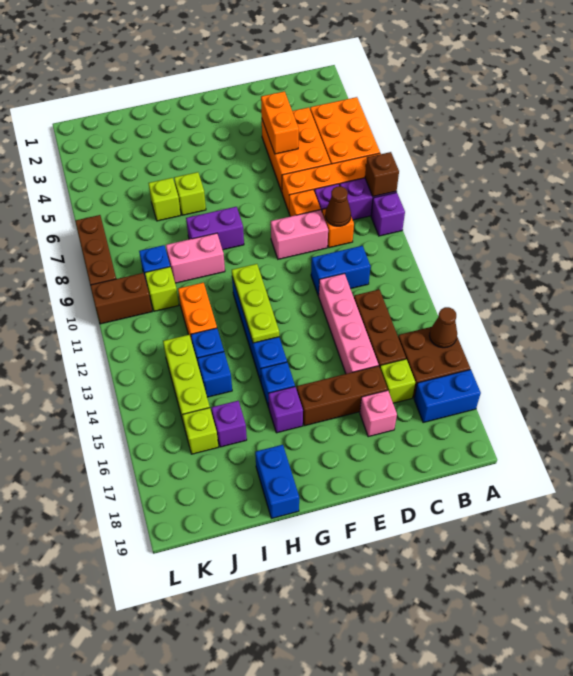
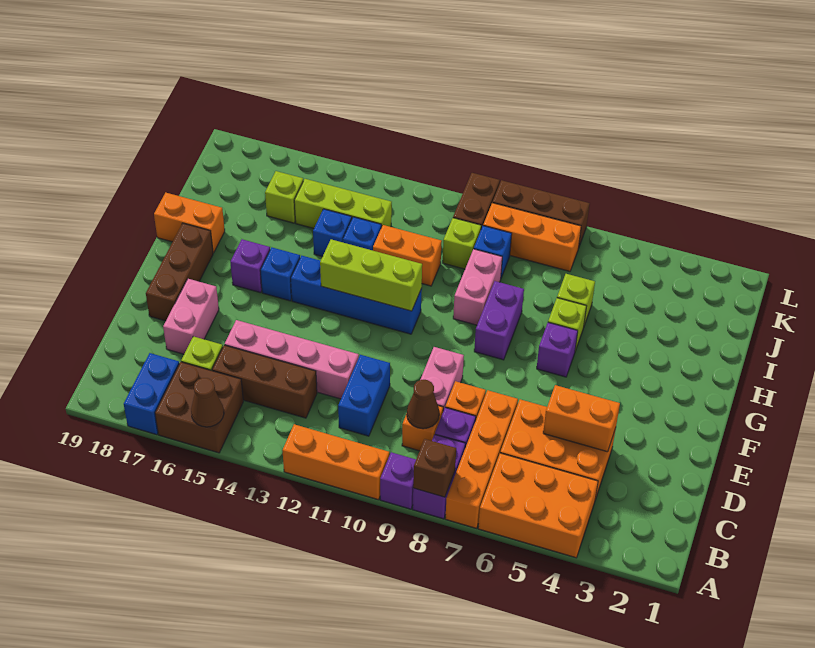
none -> orange brick A10:A12 level 1
brown brick D16:F16 level 1 -> brown brick E18:G18 level 1
pink brick D17 level 1 -> pink brick D17:E17 level 1
lime plate G11:G13 level 2 -> lime brick G11:G13 level 2
blue brick H18:H19 level 1 -> orange brick H18:H19 level 1
purple brick I16 level 1 -> purple brick G6 level 1
none -> orange brick K7:K9 level 1

